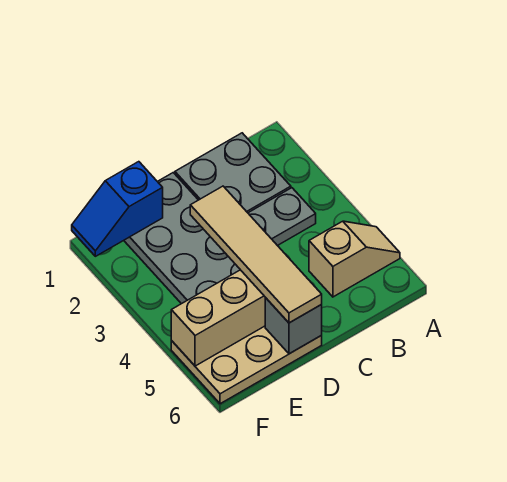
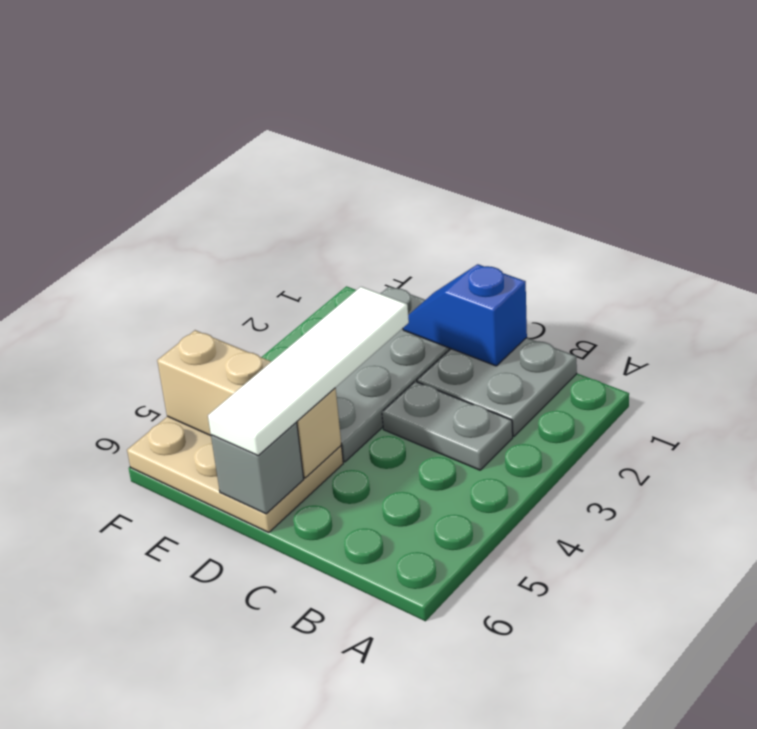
tan slope A5:B5 level 1 top B -> none
tan tile D3:D6 level 3 -> white tile D3:D6 level 3
blue slope E1:F1 level 2 top E -> blue slope C1:D1 level 2 top C

